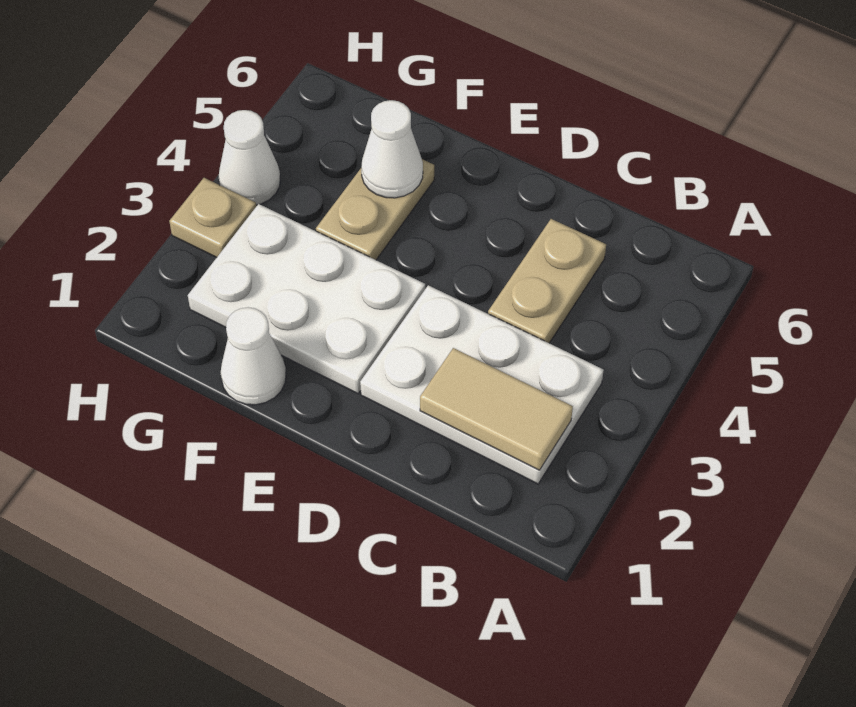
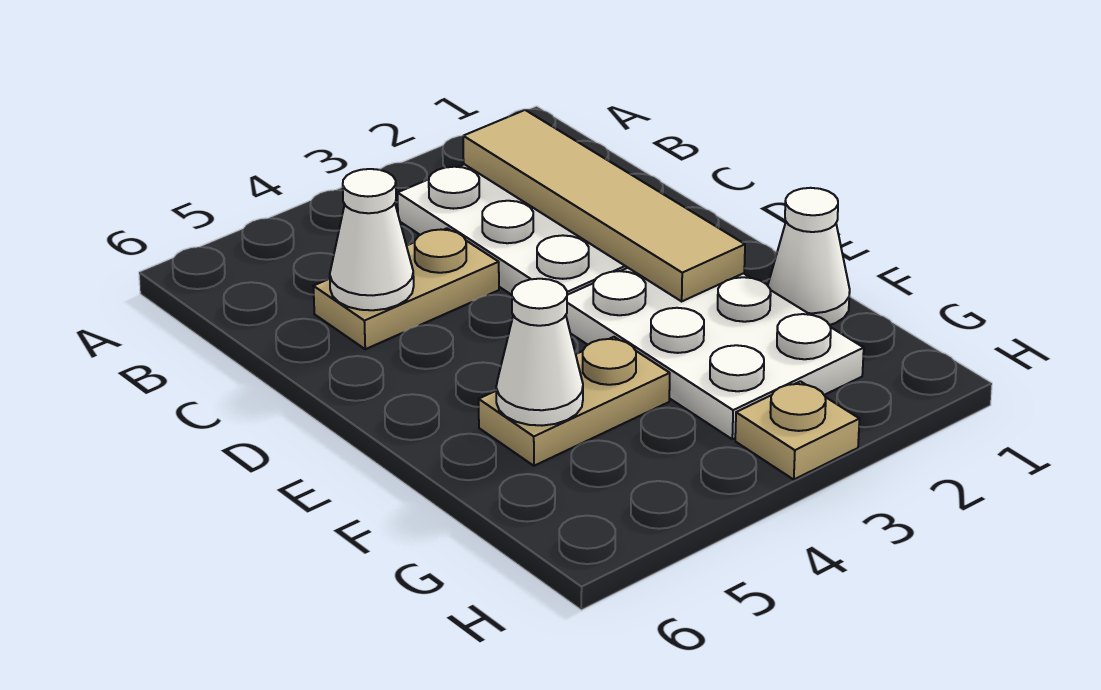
tan tile B2:C2 level 2 -> tan tile B2:E2 level 2
white cone H4 level 1 -> white cone C5 level 2

